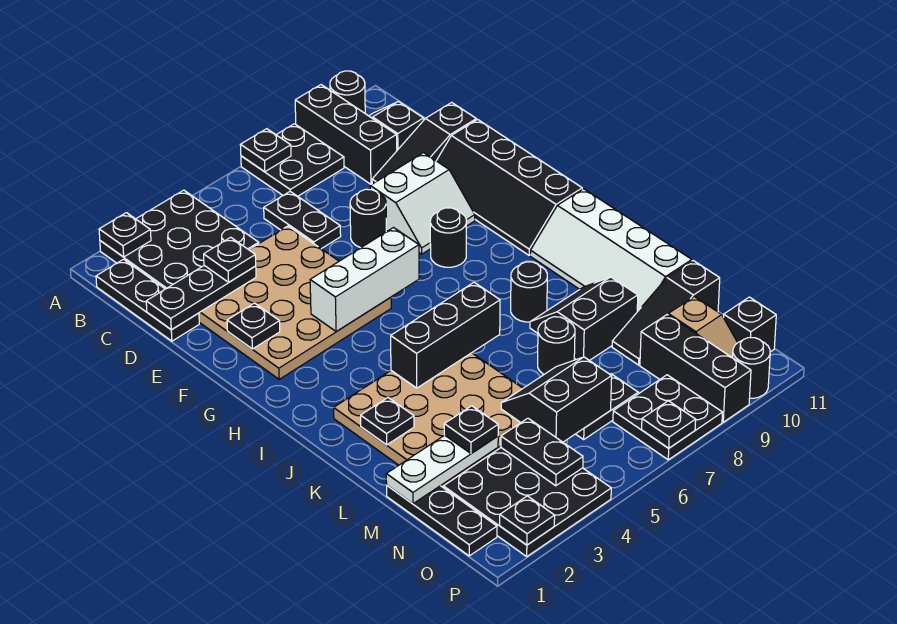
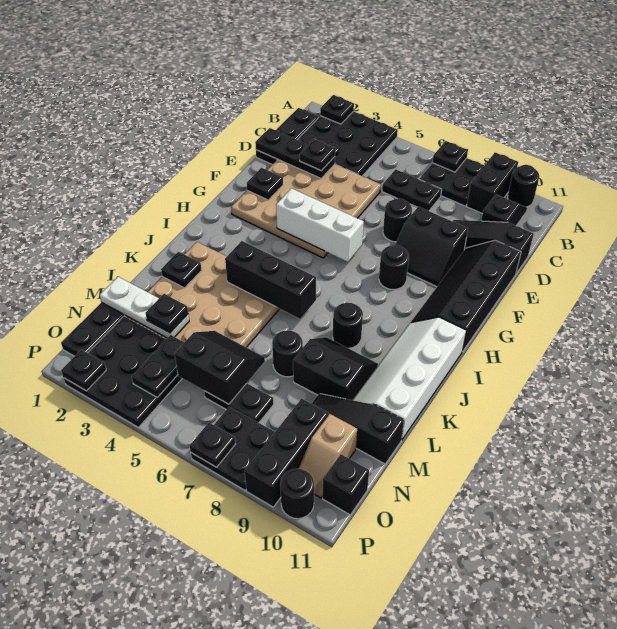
black brick A9:C9 level 1 -> black brick A9:B9 level 1
black plate C6:D6 level 1 -> black plate C6:C7 level 1
white slope E8:F9 level 1 top E -> black slope E8:F9 level 1 top E

